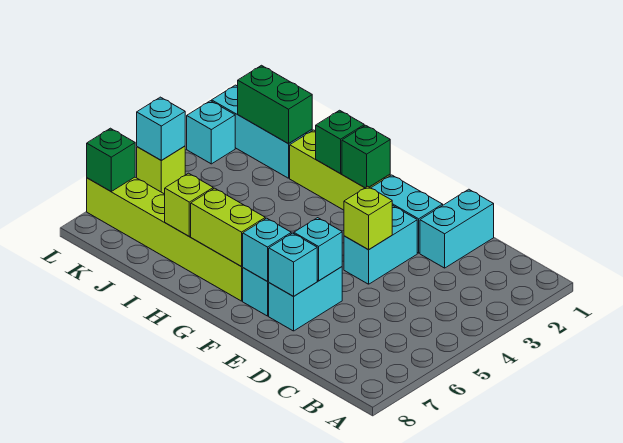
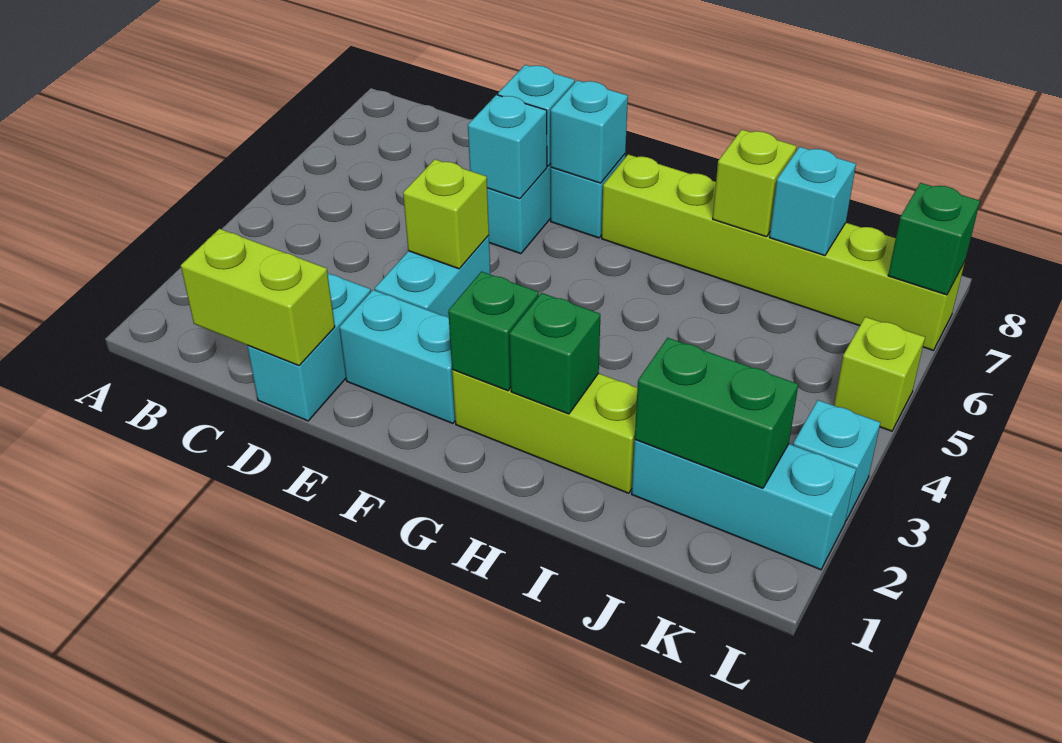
lime brick G7:H7 level 2 -> lime brick C1:D1 level 2
cyan brick L5 level 2 -> cyan brick J7 level 2

